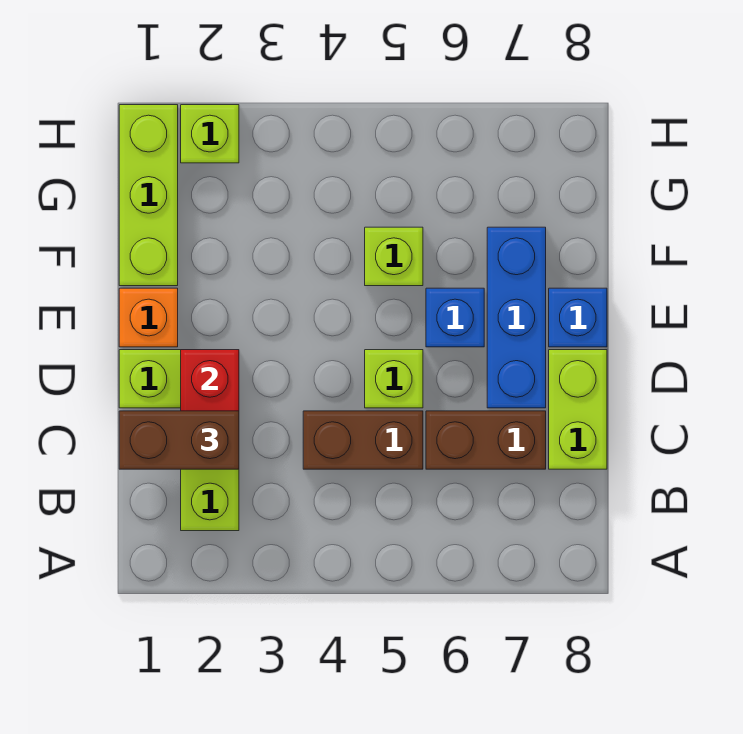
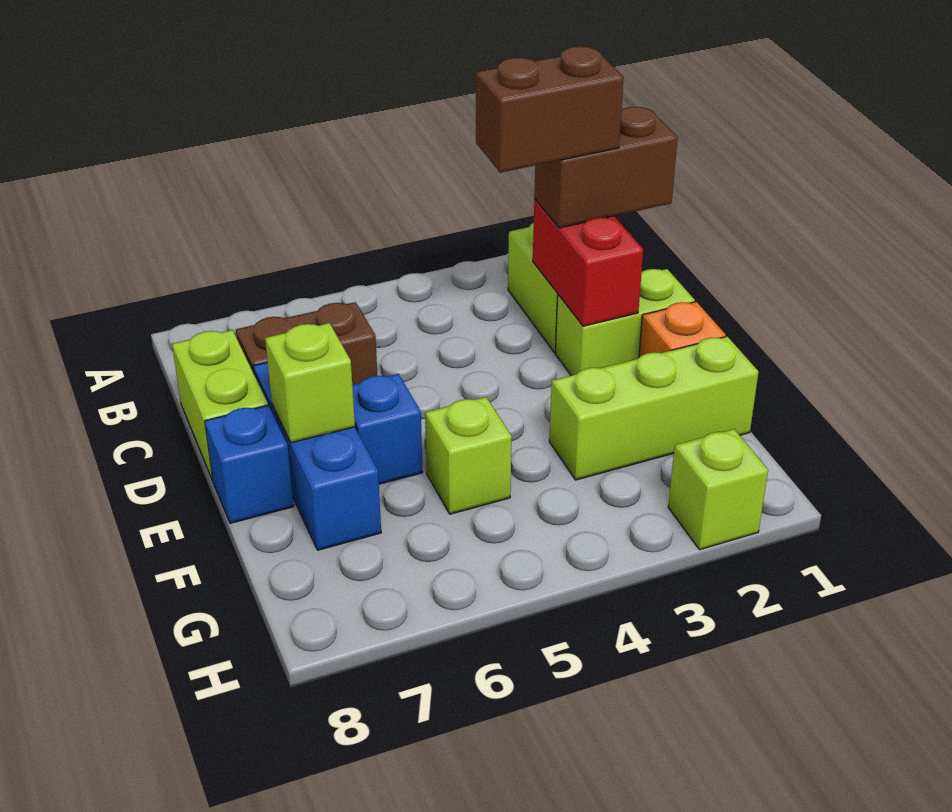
brown brick C4:C5 level 1 -> brown brick C2:C3 level 4
lime brick D5 level 1 -> lime brick E7 level 2
lime brick F1:H1 level 1 -> lime brick F1:F3 level 1

